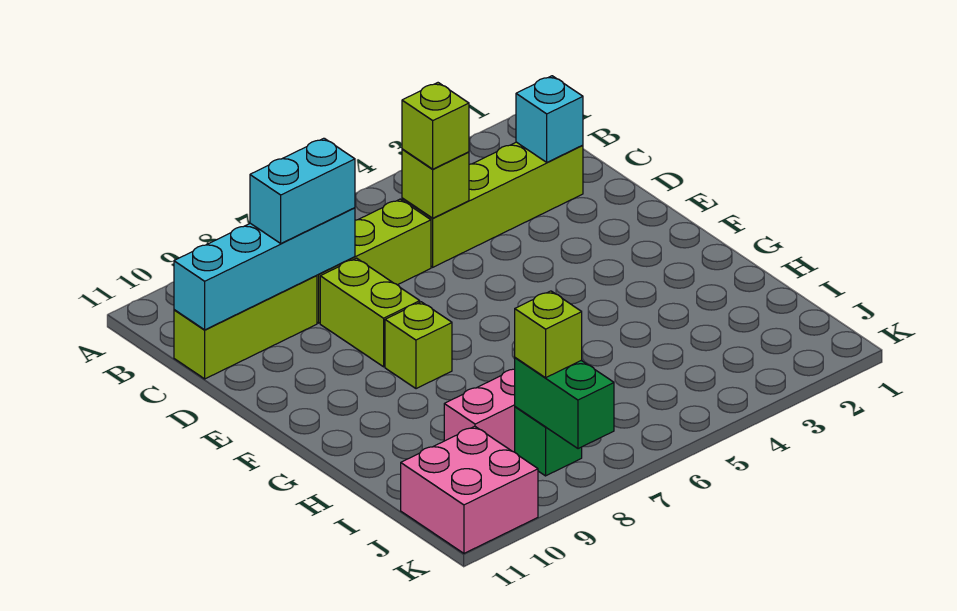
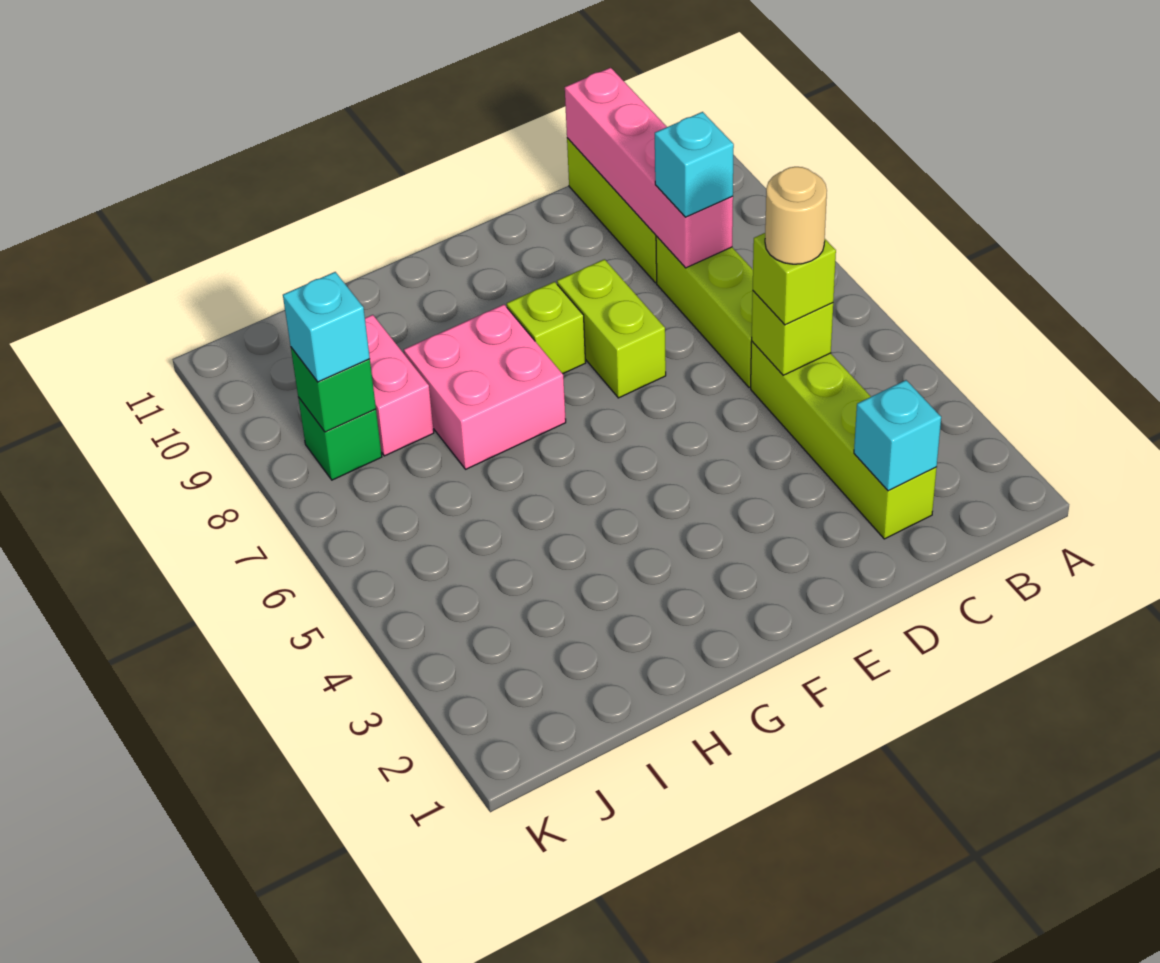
none -> tan round brick C5 level 4
cyan brick C8:C11 level 2 -> pink brick C8:C11 level 2
cyan brick C8:C9 level 3 -> cyan brick C8 level 3
lime brick D8:E8 level 1 -> lime brick E7:E8 level 1
green brick J8:K8 level 2 -> green brick J8 level 2
lime brick J8 level 3 -> cyan brick J8 level 3
pink brick J10:K11 level 1 -> pink brick G7:H8 level 1

